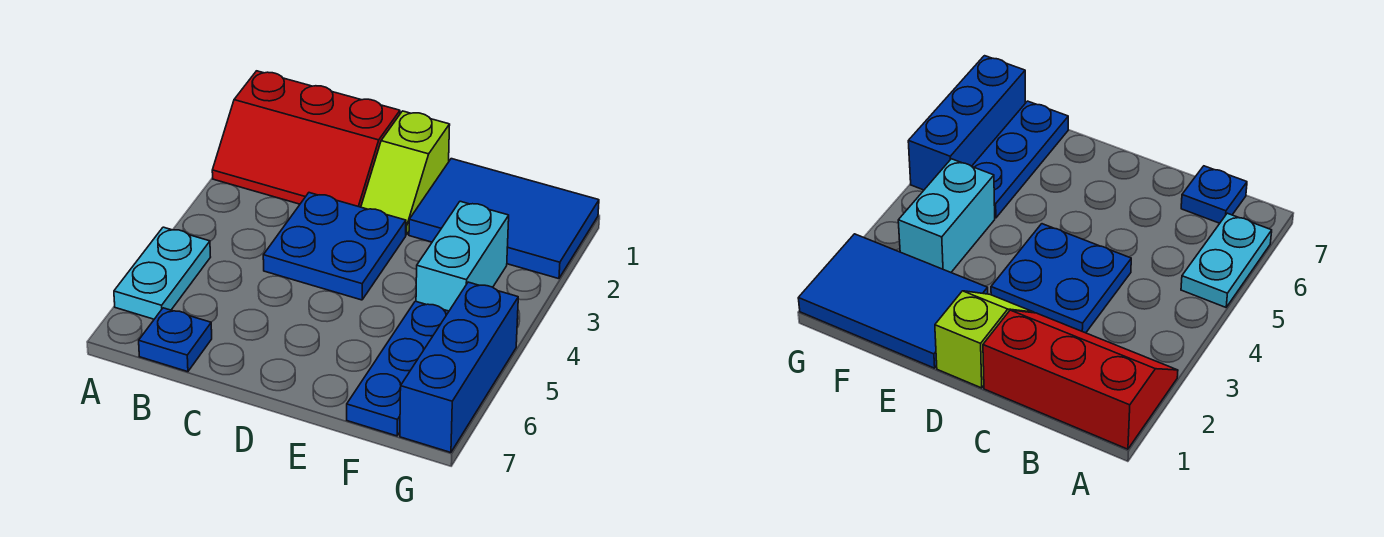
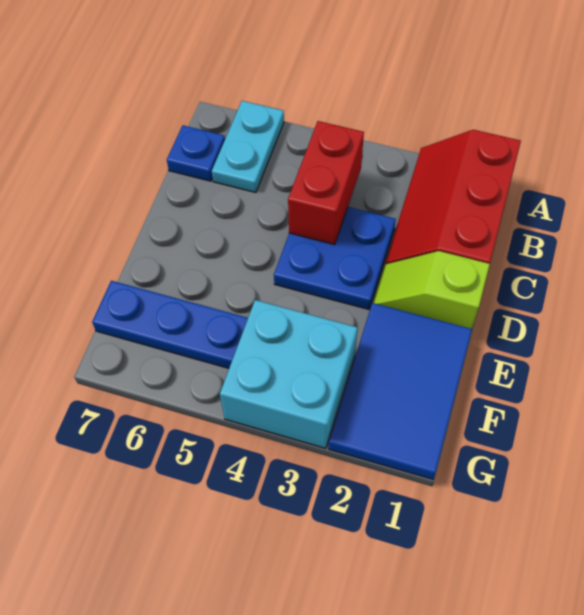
cyan plate A5:A6 level 1 -> cyan plate A6:B6 level 1
none -> red brick B4:C4 level 2
cyan brick F3:F4 level 1 -> cyan brick F3:G4 level 1
blue brick G5:G7 level 1 -> none

